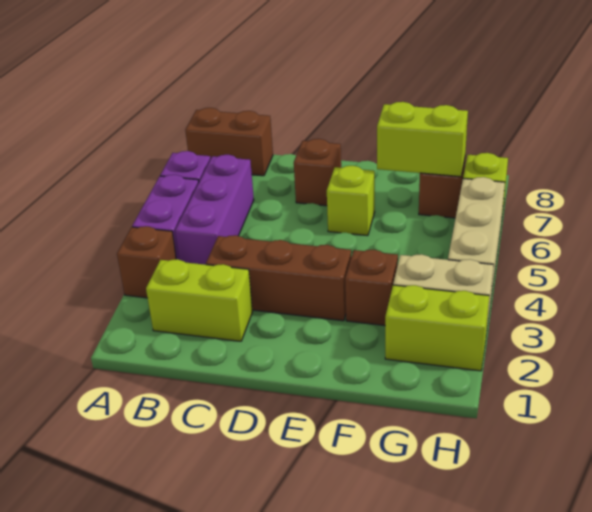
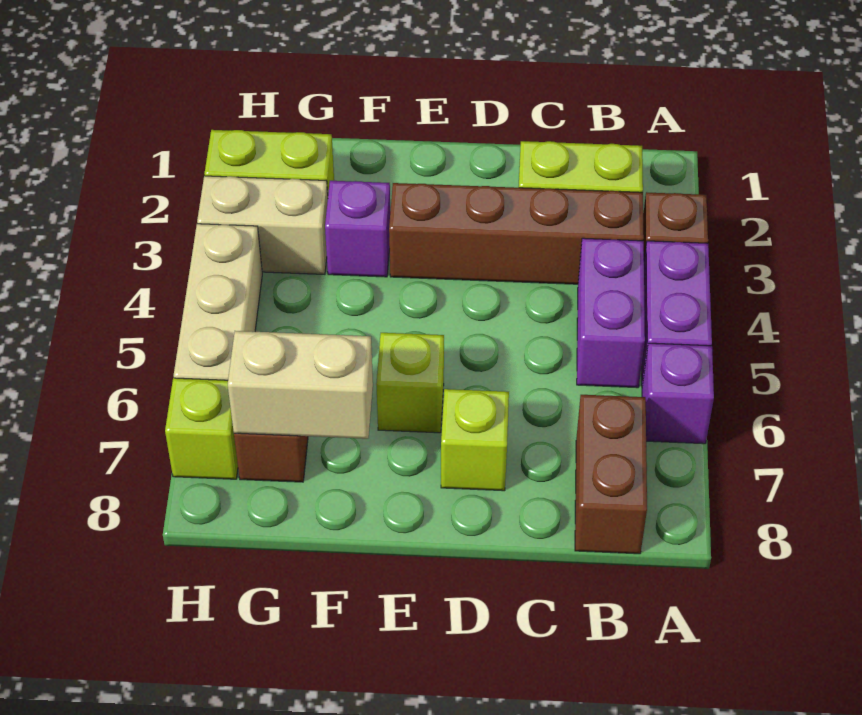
brown brick A8:B8 level 1 -> brown brick B7:B8 level 1
purple brick B4:B6 level 1 -> purple brick B4:B5 level 1
brown brick C3:E3 level 1 -> brown brick B3:E3 level 1
brown brick D7 level 1 -> lime brick D7 level 1
brown brick F3 level 1 -> purple brick F3 level 1
lime brick F7:G7 level 2 -> tan brick F7:G7 level 2

